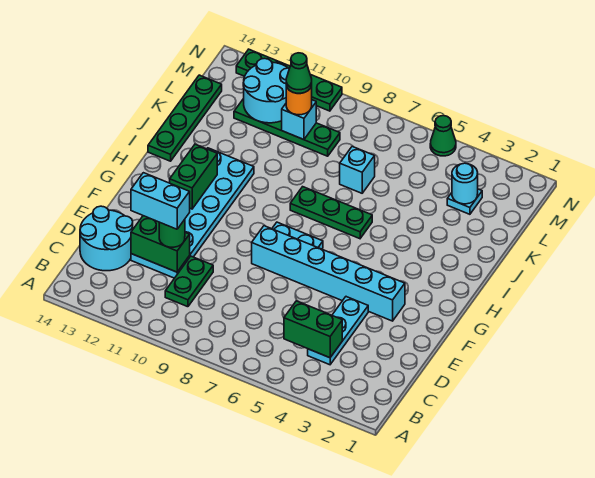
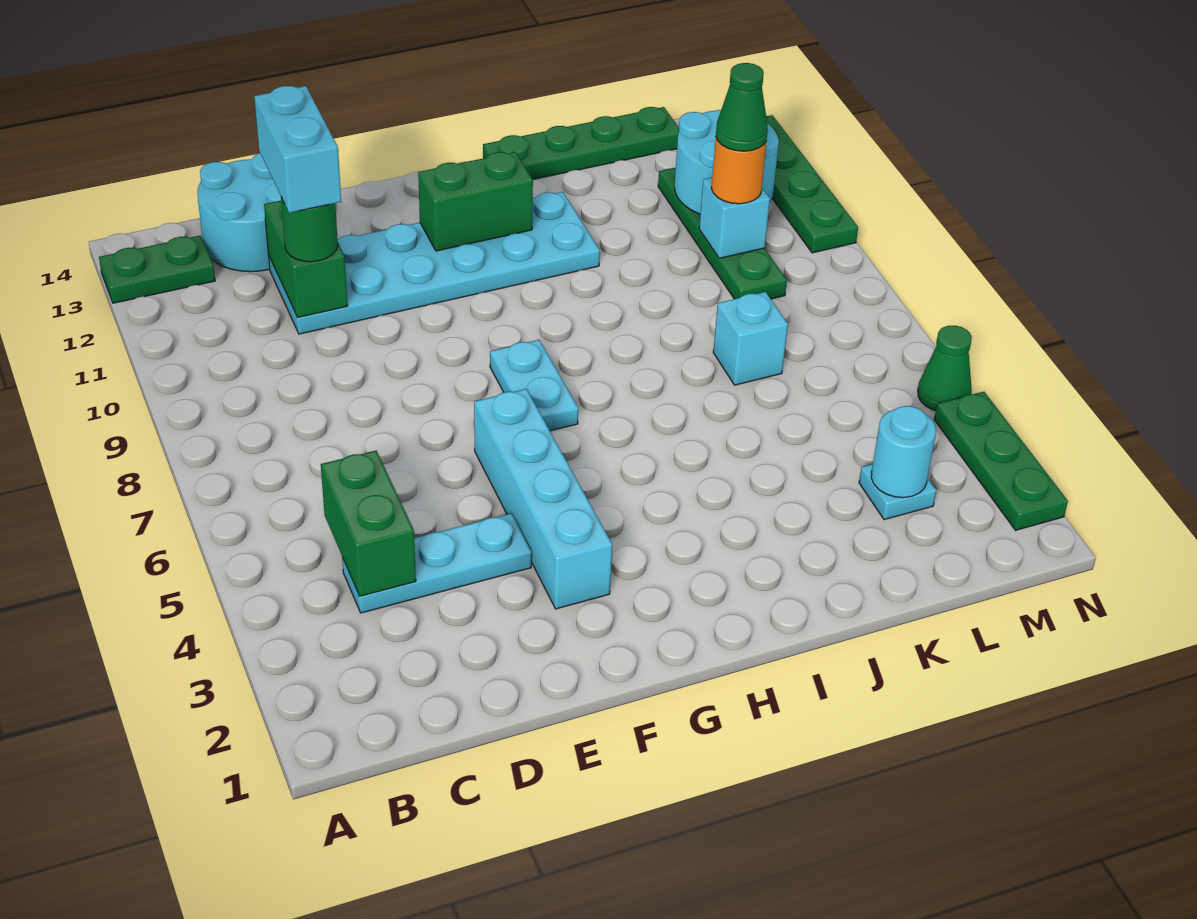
green plate C10:D10 level 1 -> green plate A13:B13 level 1
cyan brick F3:F8 level 1 -> cyan brick F3:F6 level 1
green plate I6:I8 level 1 -> green plate N2:N4 level 1

